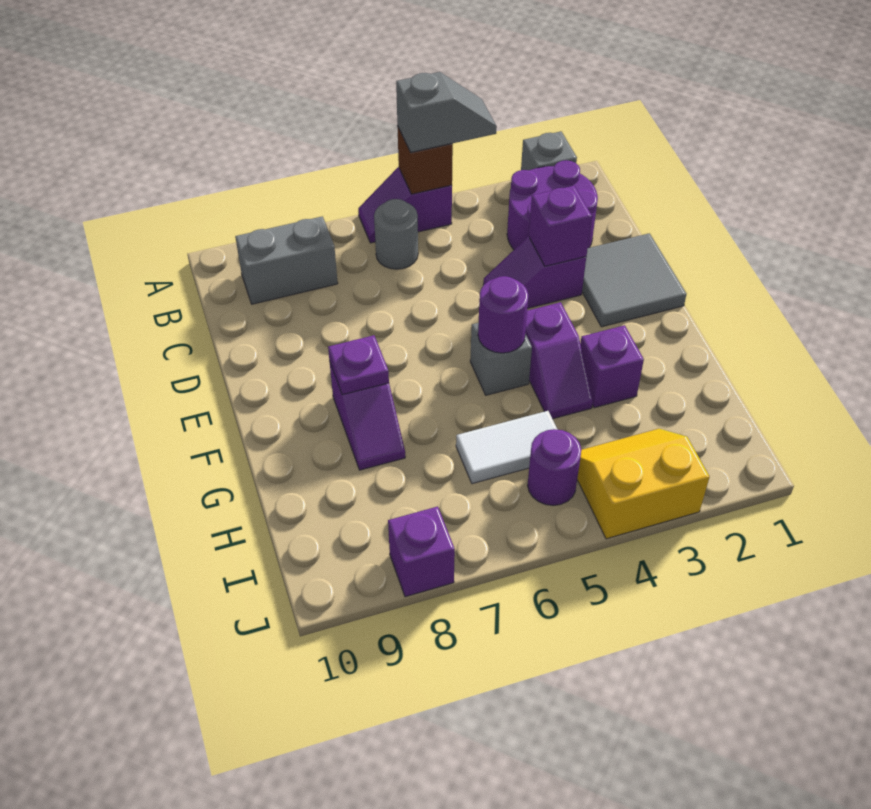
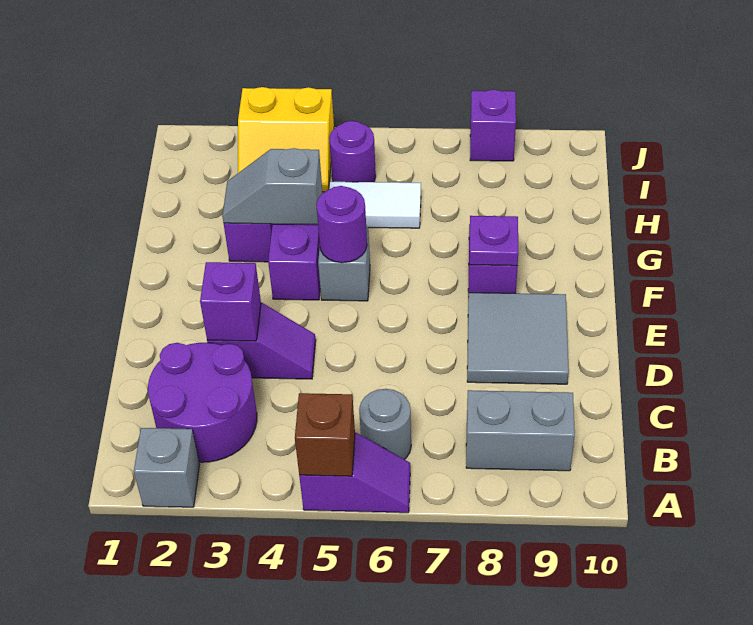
grey slope A4:A5 level 3 top 5 -> grey slope G3:G4 level 2 top 4
grey tile D1:E2 level 1 -> grey tile D8:E9 level 1

